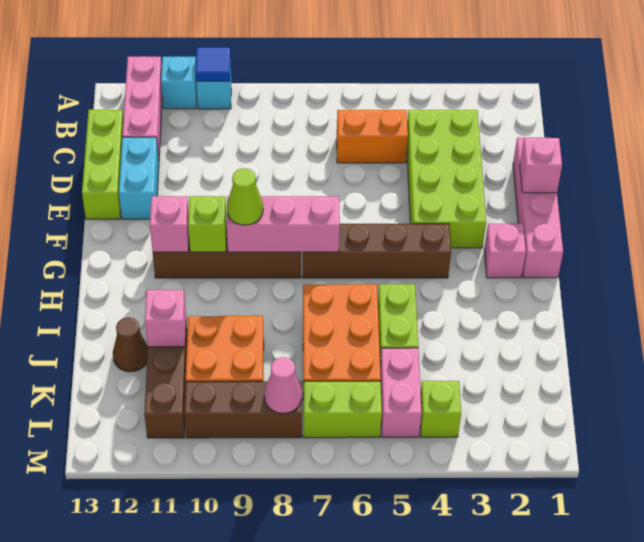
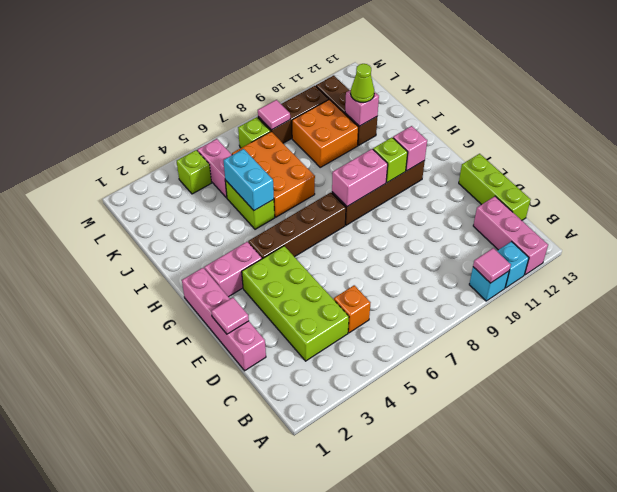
blue tile A10 level 2 -> pink tile A10 level 2
orange brick C5:C6 level 1 -> orange brick C5 level 1
cyan brick D12:E12 level 1 -> cyan brick I5:J5 level 2
pink brick E1 level 2 -> pink tile E1 level 2
pink brick G2 level 1 -> pink brick G2:G3 level 1
pink brick G7:G9 level 2 -> pink brick G8:G9 level 2
lime cone G9 level 3 -> lime cone J11 level 3
brown cone J12 level 1 -> none
lime brick L6:L7 level 1 -> lime brick L7 level 1
pink cone L8 level 2 -> pink tile L8 level 2

